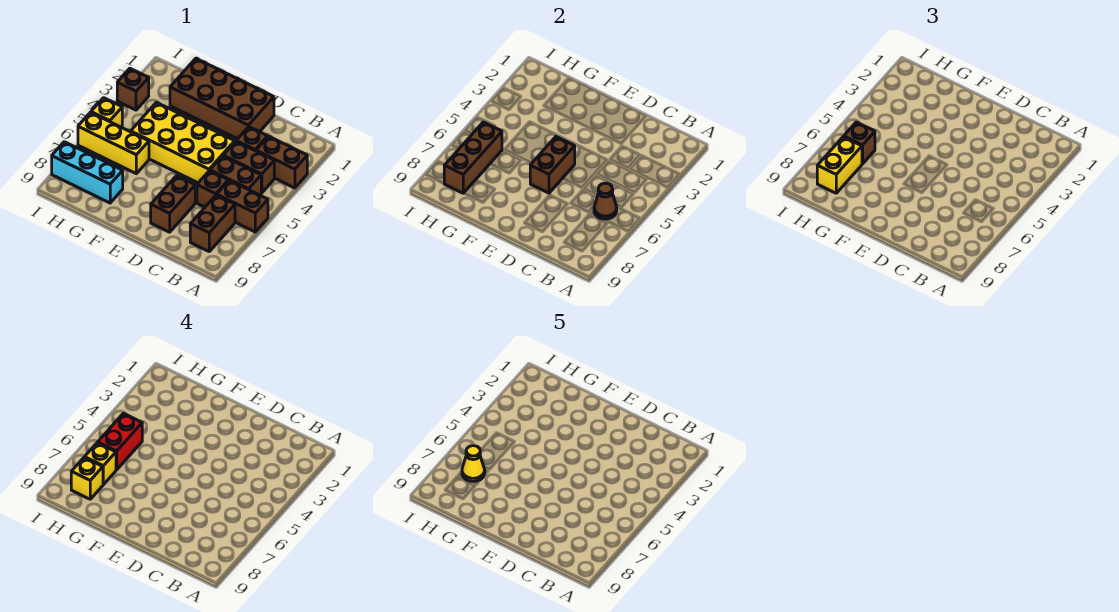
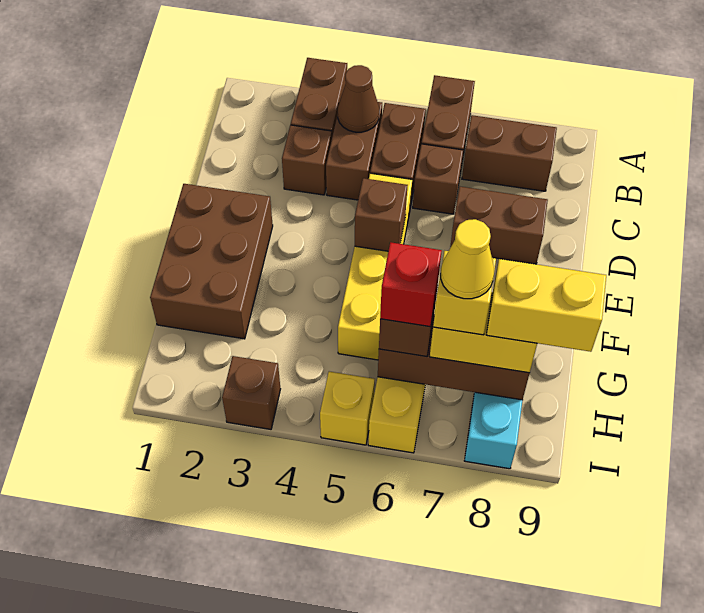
brown cone B6 level 2 -> brown cone B4 level 2
brown brick D1:G2 level 1 -> brown brick E1:G2 level 1
yellow brick D4:G5 level 1 -> yellow brick D5:G5 level 1
brown brick E5:E6 level 2 -> brown brick E5 level 2
red brick H5:H6 level 4 -> red brick H6 level 4
yellow brick H8 level 4 -> yellow brick H8:H9 level 4

